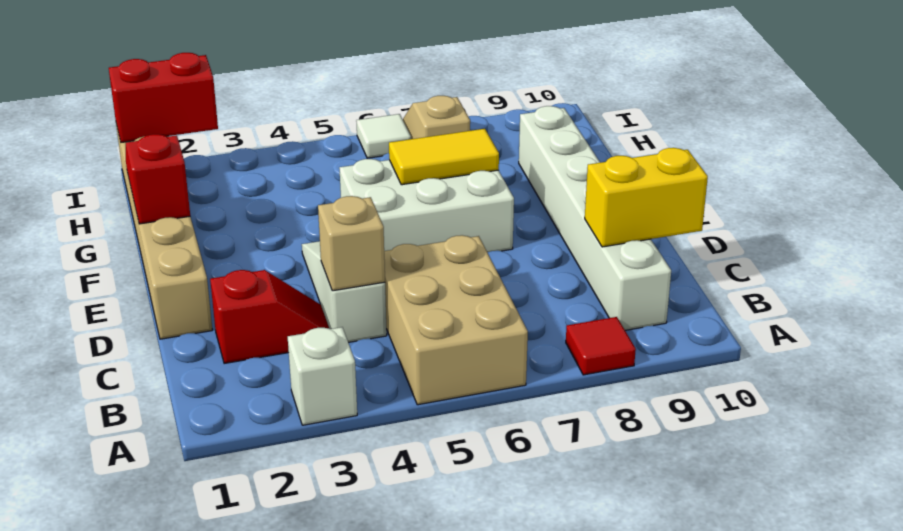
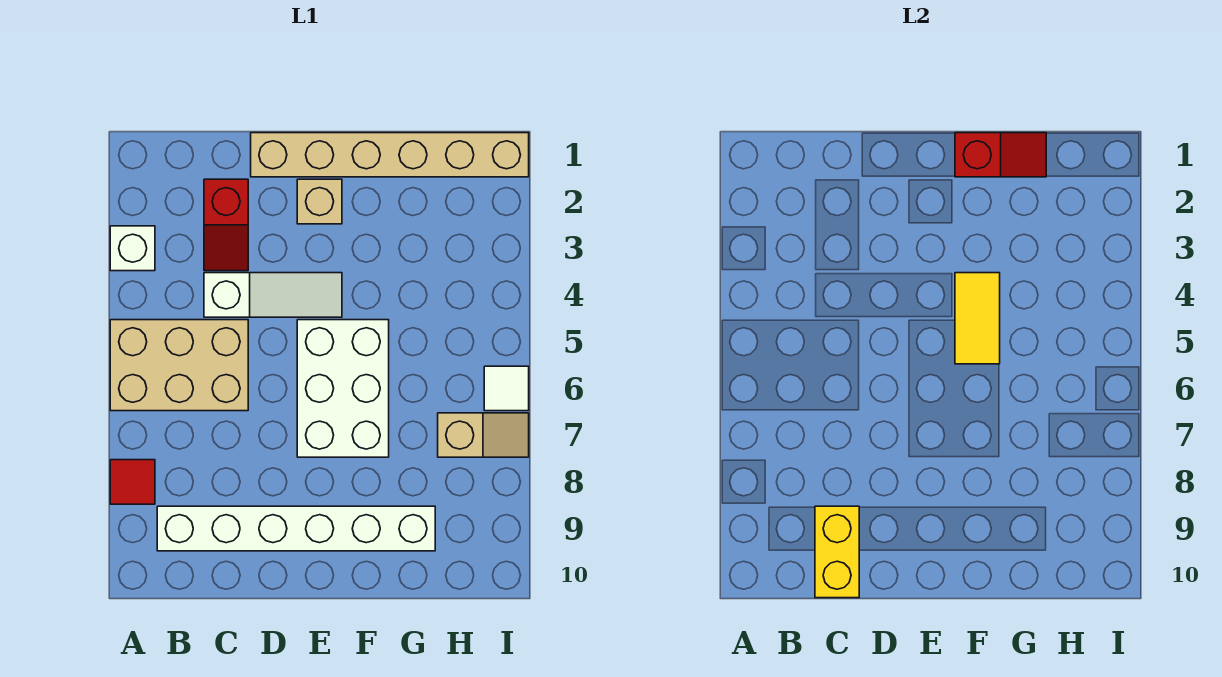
tan brick C4 level 2 -> tan brick E2 level 1
yellow tile F6:F7 level 2 -> yellow tile F4:F5 level 2
red brick I1:I2 level 2 -> none

